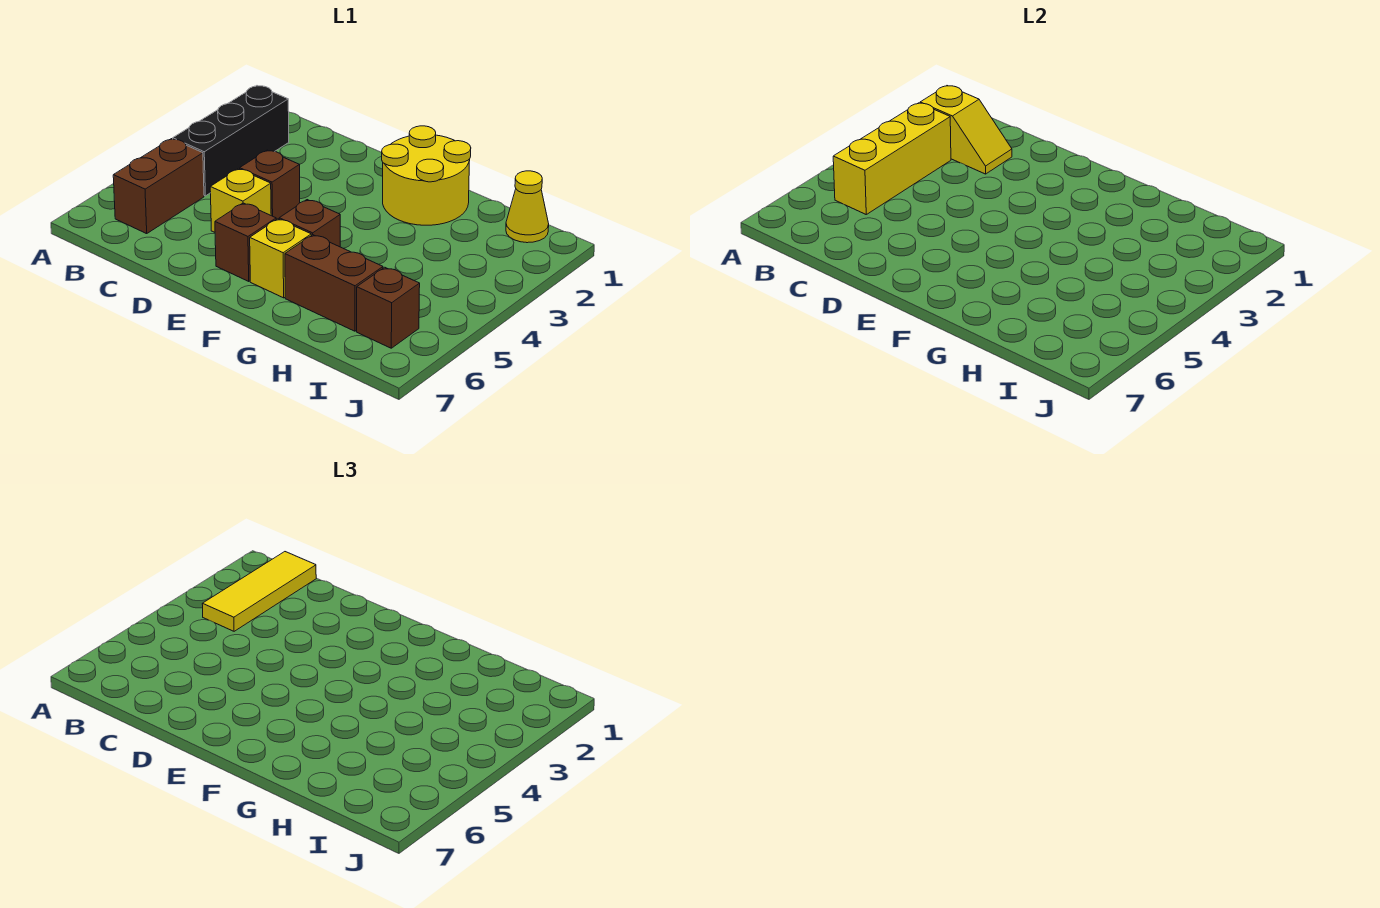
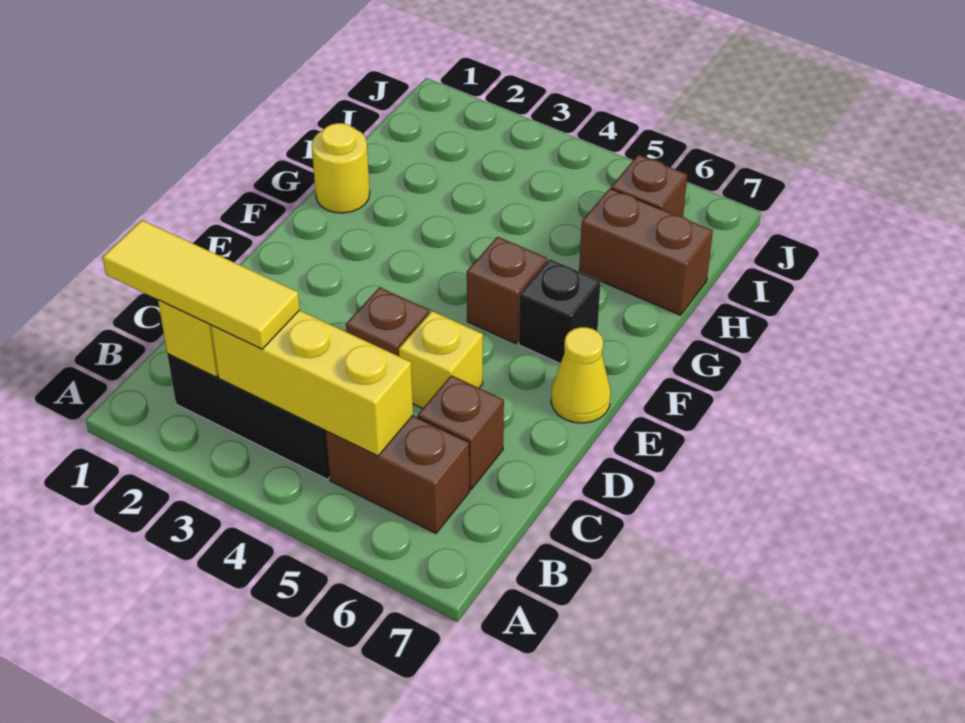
brown brick E6 level 1 -> brown brick C6 level 1
yellow round brick F1:G2 level 1 -> yellow round brick G1 level 1
yellow brick F6 level 1 -> black brick F6 level 1
brown brick G6:H6 level 1 -> brown brick H6:H7 level 1
yellow cone I1 level 1 -> yellow cone E7 level 1

